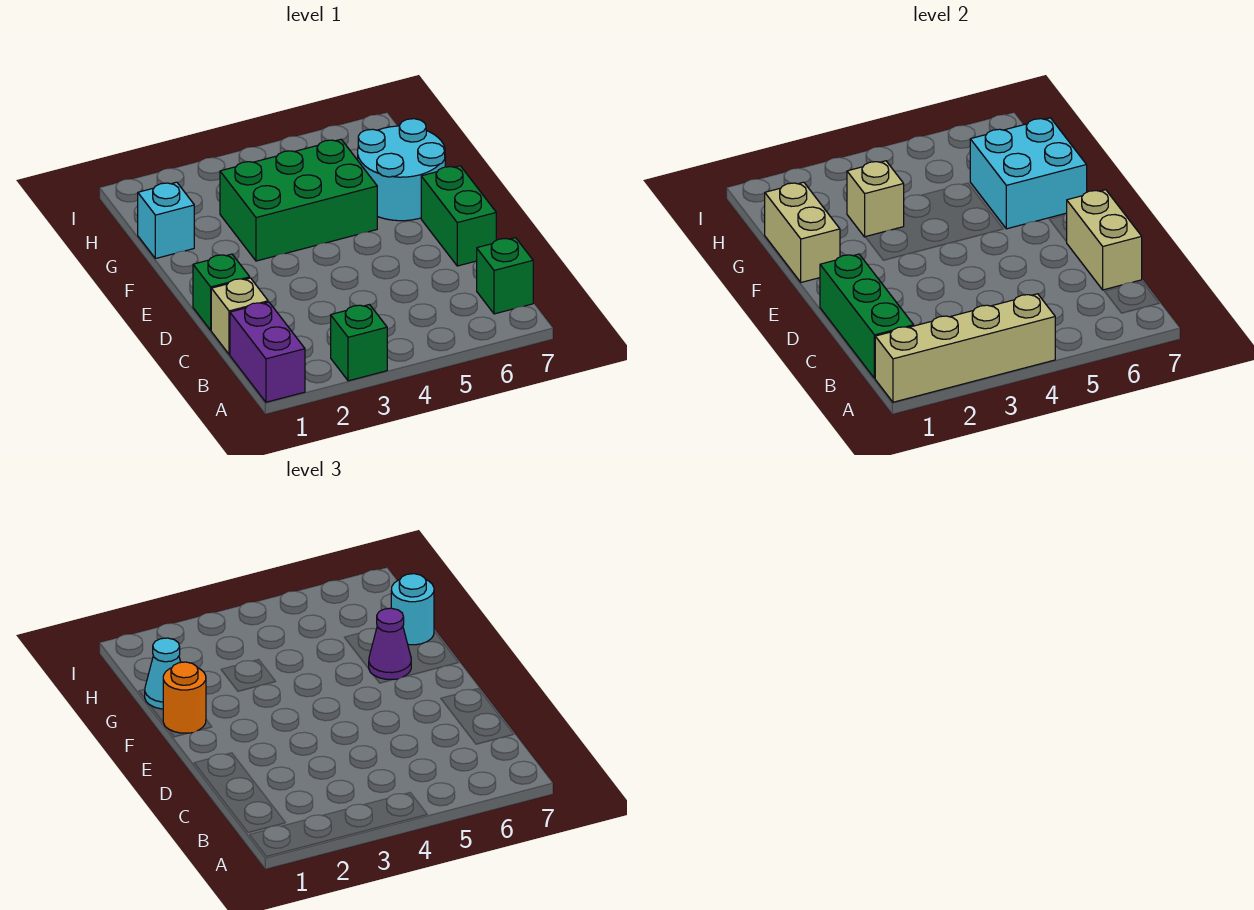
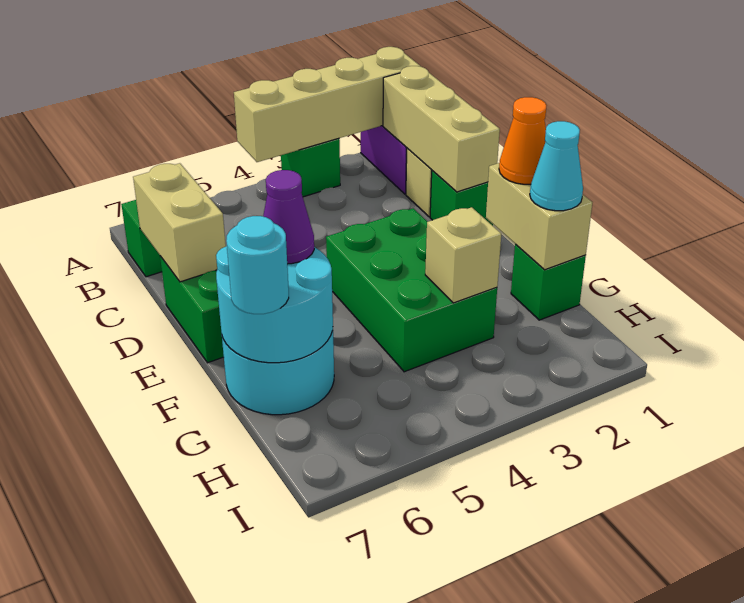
green brick B1:D1 level 2 -> tan brick B1:D1 level 2
orange round brick F1 level 3 -> orange cone F1 level 3
green brick F3:G5 level 1 -> green brick E3:G4 level 1
cyan brick F6:G7 level 2 -> cyan round brick F6:G7 level 2
cyan brick G1 level 1 -> green brick G1 level 1

